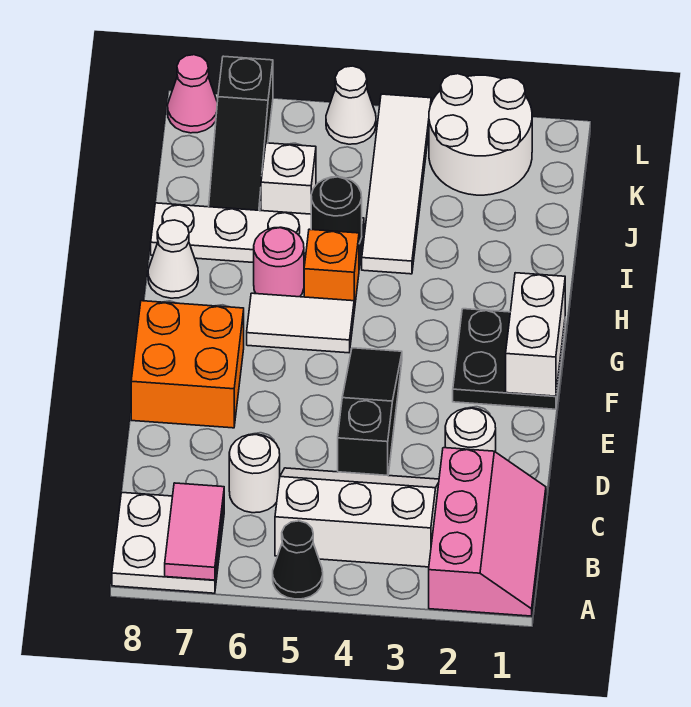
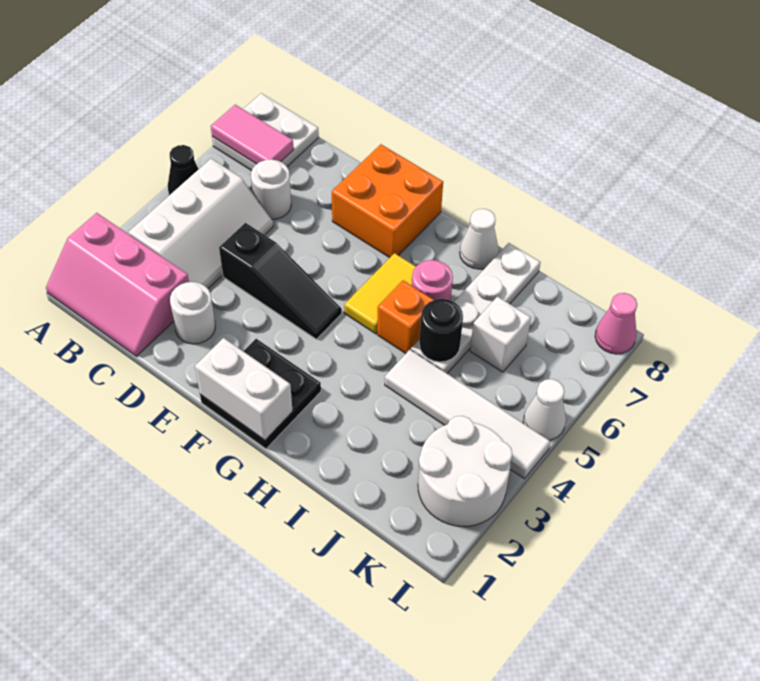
white tile G5:G6 level 1 -> yellow tile G5:G6 level 1
black slope J7:L7 level 1 top L -> none

